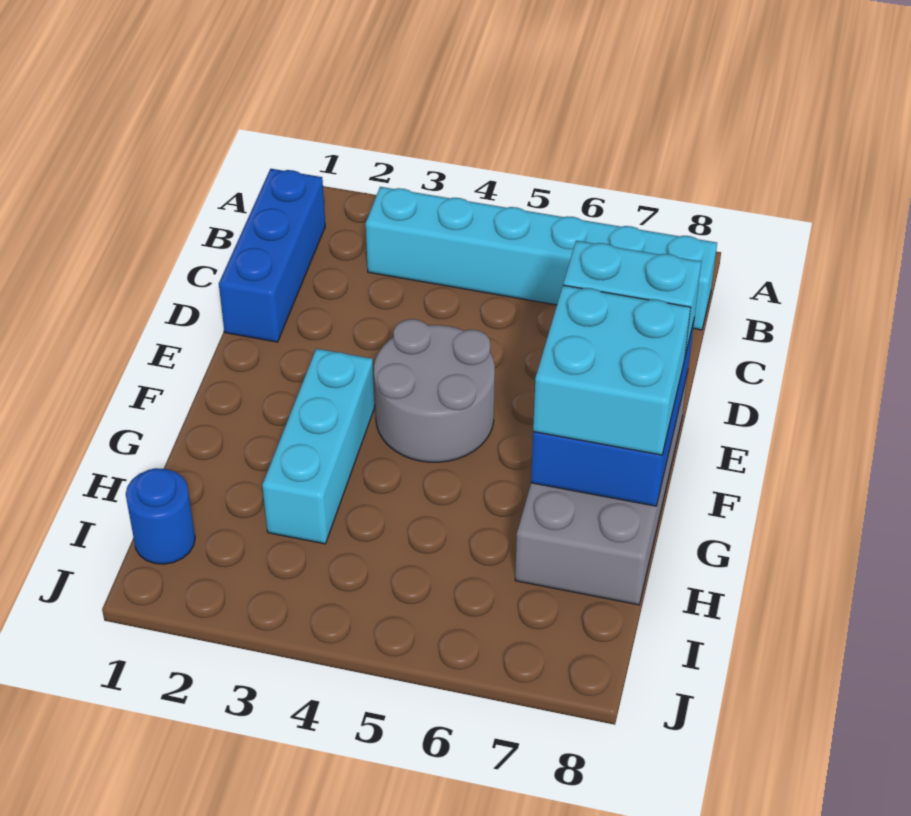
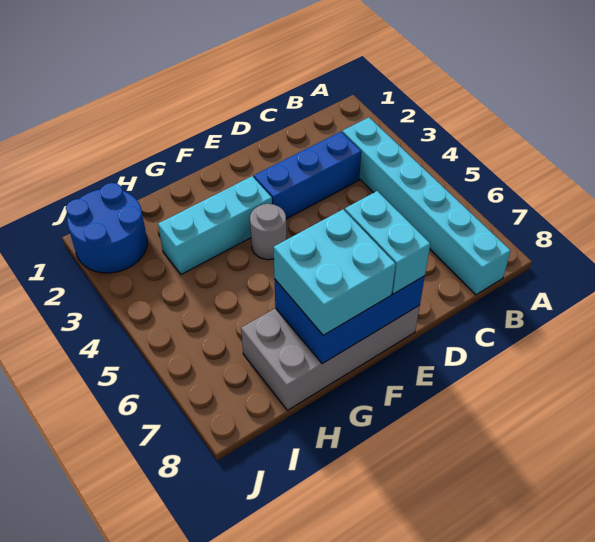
blue brick B1:D1 level 1 -> blue brick C3:E3 level 1
grey round brick E4:F5 level 1 -> grey round brick F4 level 1
blue round brick I1 level 1 -> blue round brick I1:J2 level 1

